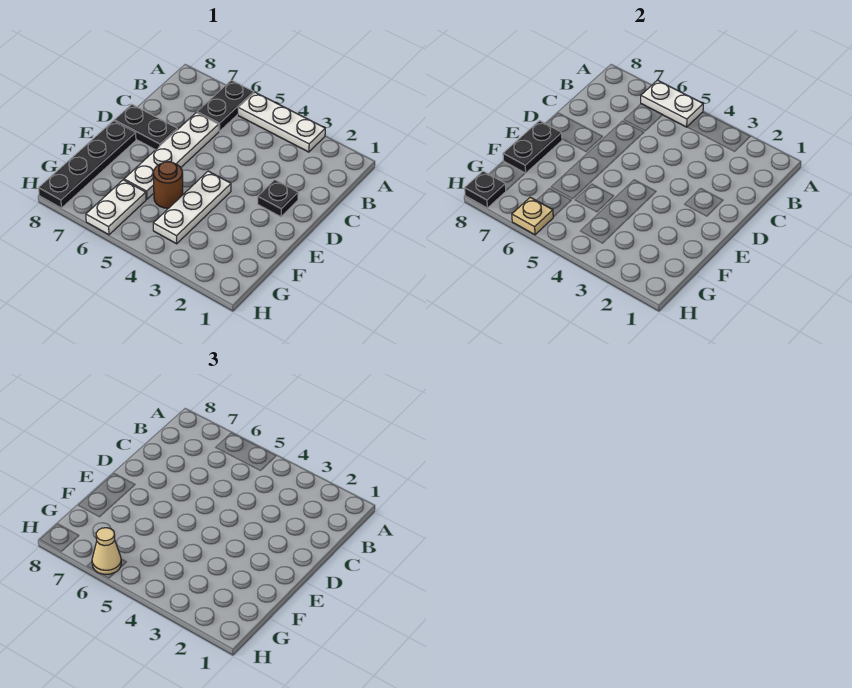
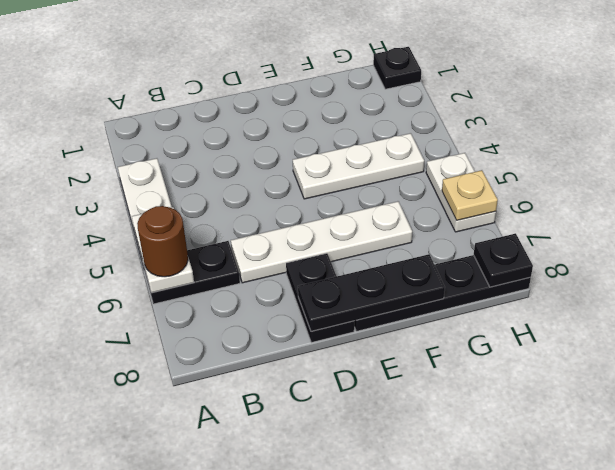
black plate D2 level 1 -> black plate H1 level 1
black plate E8:F8 level 2 -> black plate D8:F8 level 2
brown round brick F5 level 1 -> brown round brick A6 level 3
white plate G6:H6 level 1 -> white plate H5:H6 level 1
tan cone H6 level 3 -> none

